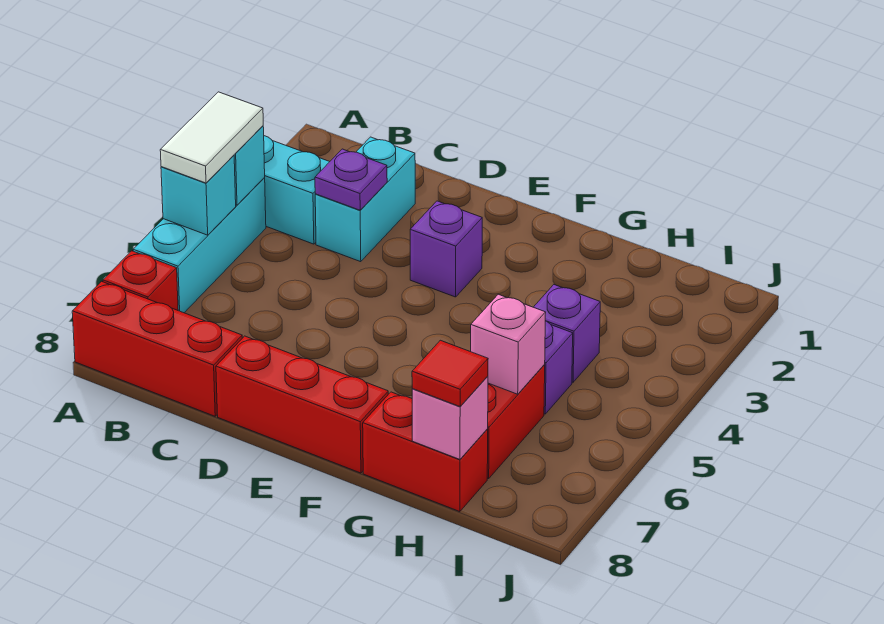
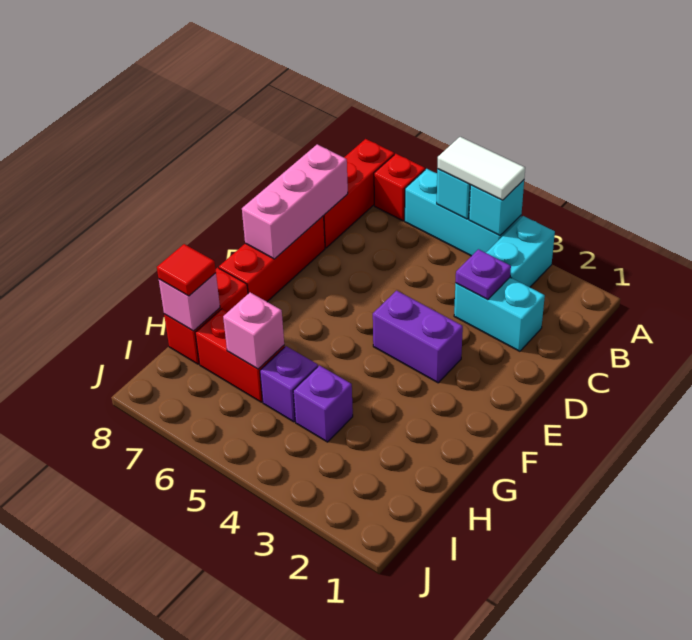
none -> pink brick C8:E8 level 2
purple brick E3 level 1 -> purple brick E3:E4 level 1

